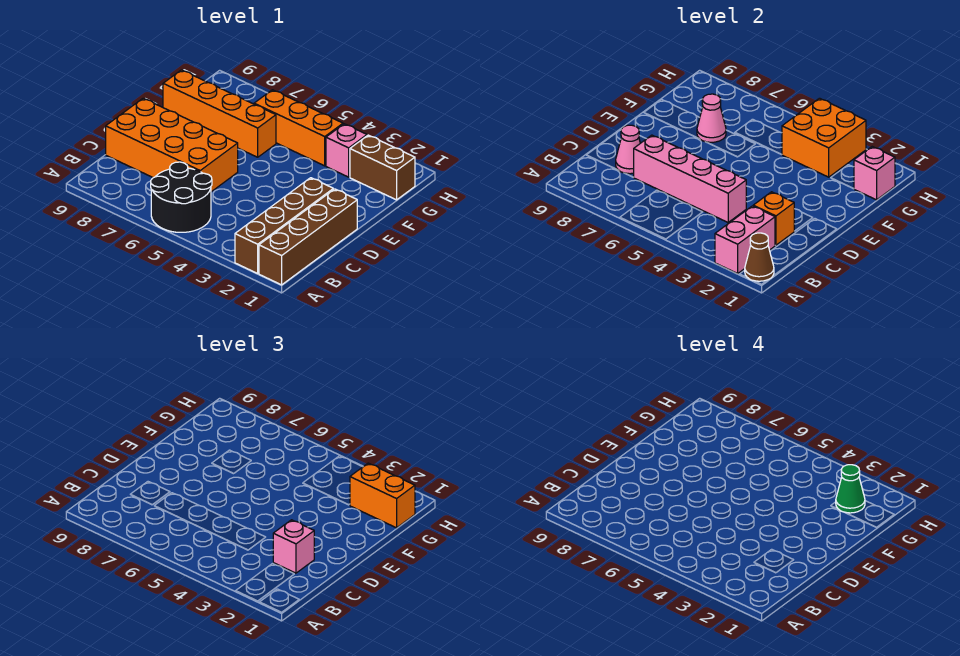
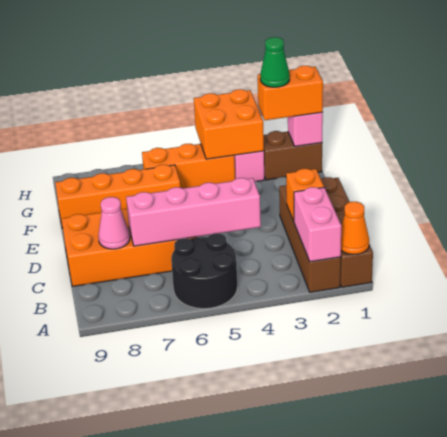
brown cone A1 level 2 -> orange cone A1 level 2
pink brick C2 level 3 -> none
pink cone F7 level 2 -> none

